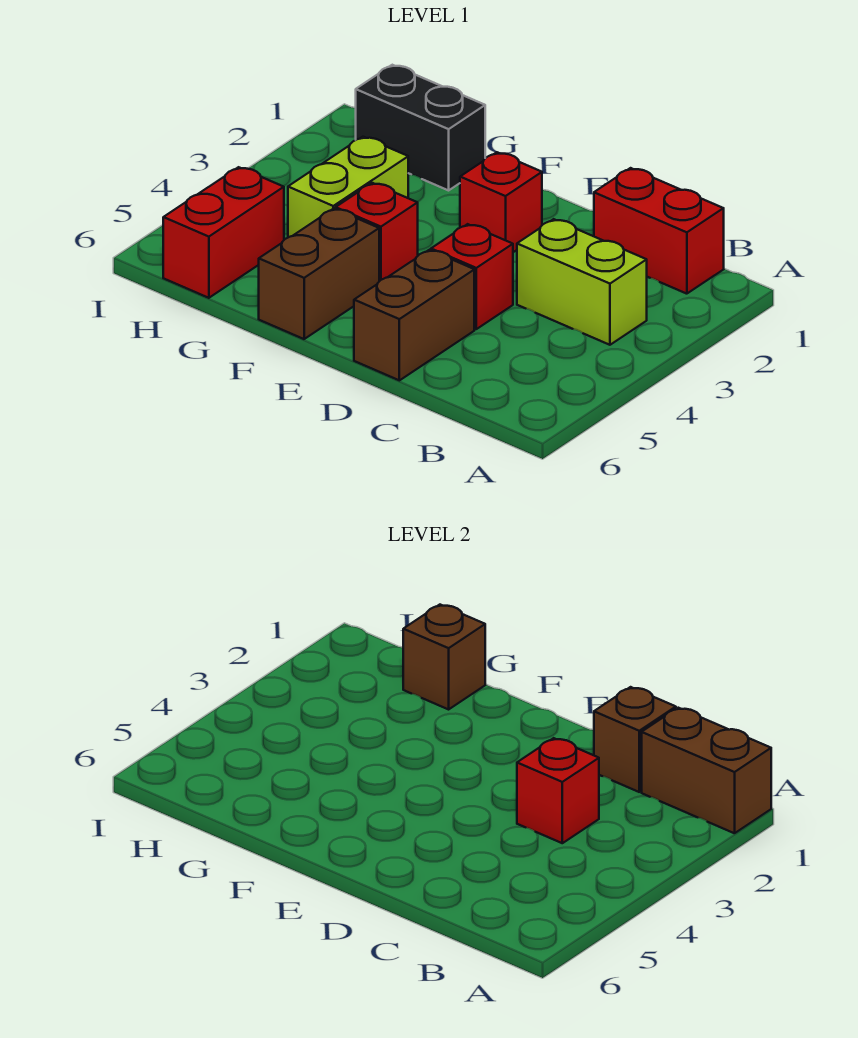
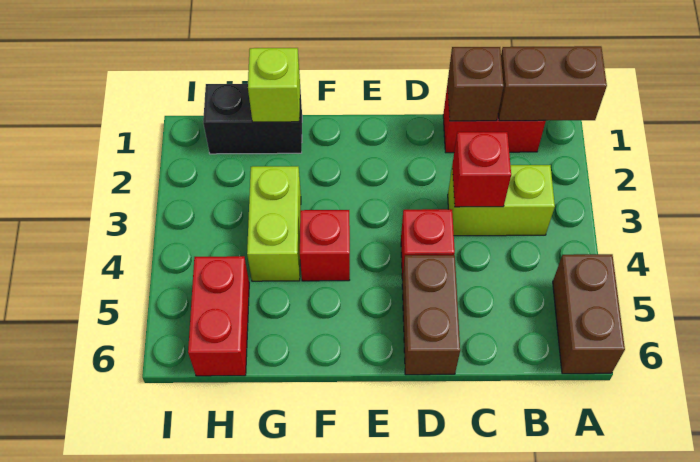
red brick E2 level 1 -> none
brown brick F5:F6 level 1 -> brown brick A5:A6 level 1
brown brick G1 level 2 -> lime brick G1 level 2

